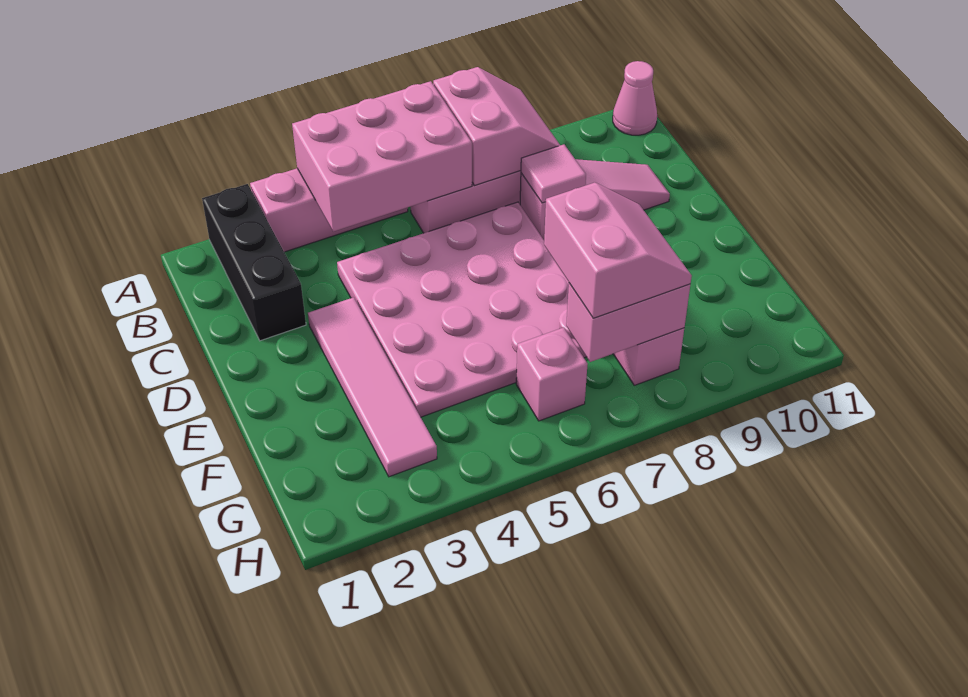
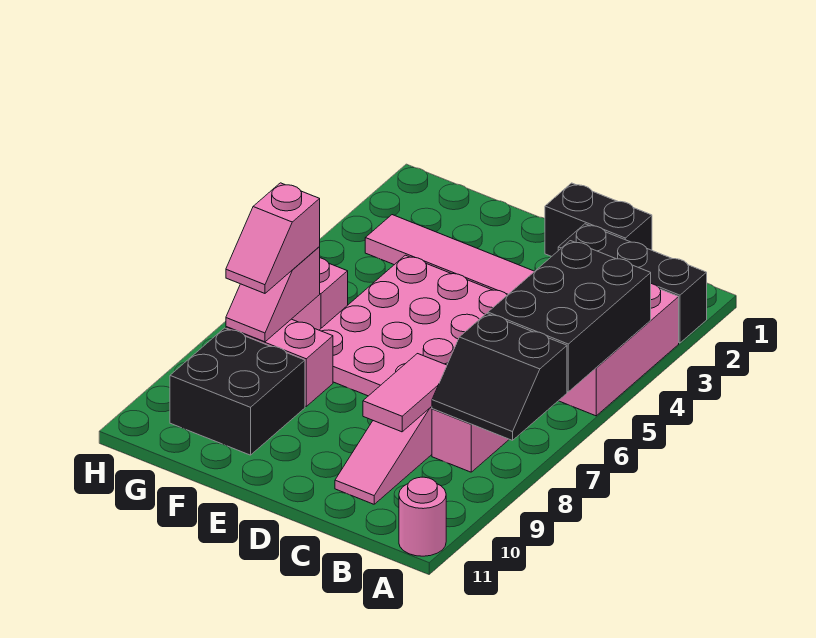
pink brick A4:B6 level 2 -> black brick A4:B6 level 2
pink slope A7:B8 level 2 top 7 -> black slope A7:B8 level 2 top 7
pink cone A11 level 1 -> pink round brick A11 level 1
none -> black brick C1:D1 level 1
pink tile C8 level 2 -> pink tile C8:C9 level 2
pink slope F7:G8 level 3 top 7 -> pink slope G7:G8 level 3 top 7
none -> black brick F9:G10 level 1
pink brick G7:G8 level 2 -> pink slope G7:G8 level 2 top 7

